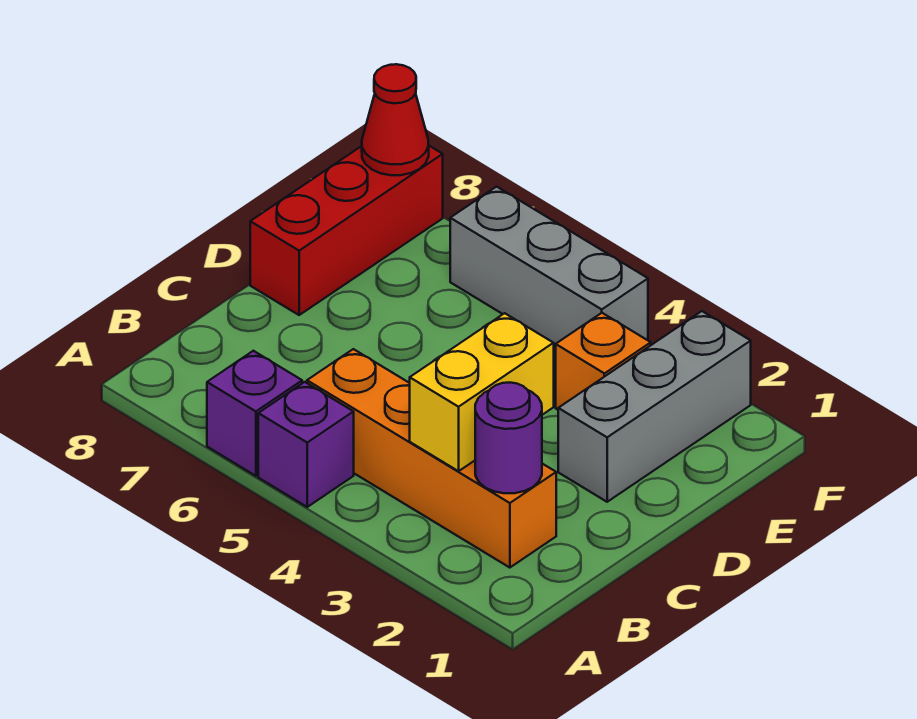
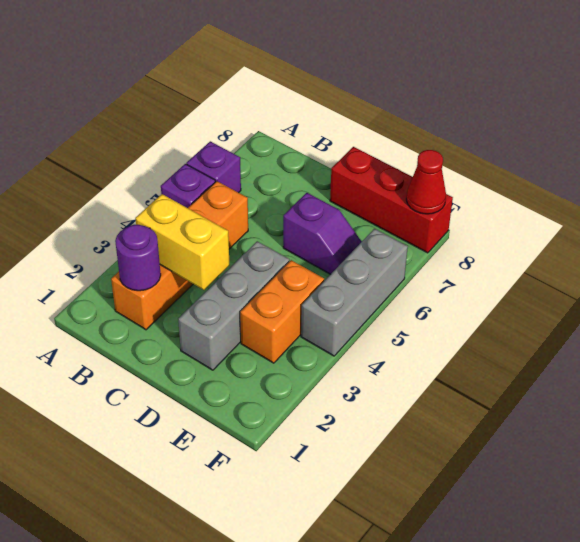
grey brick D2:F2 level 1 -> grey brick D2:D4 level 1
none -> purple slope D6:E6 level 1 top D
orange brick E3 level 1 -> orange brick E3:E4 level 1

